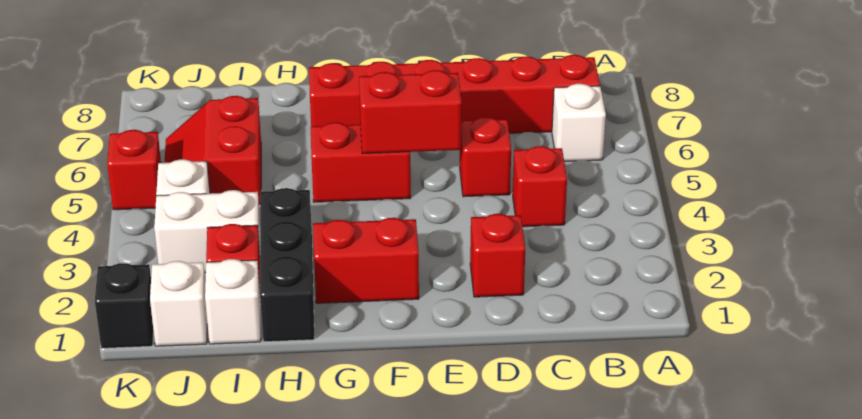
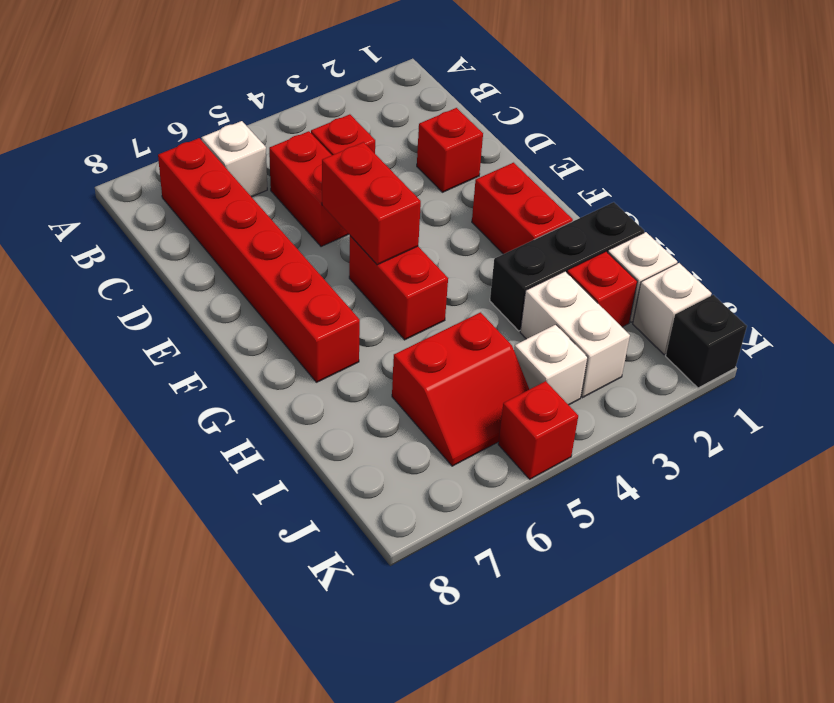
red brick D5 level 1 -> red brick C5:D5 level 1

